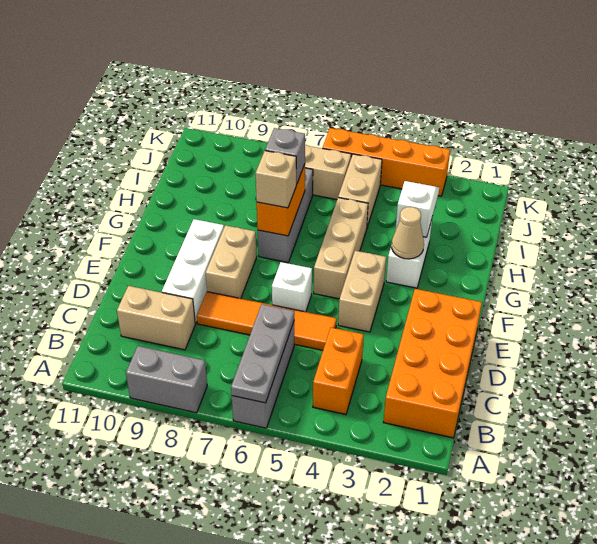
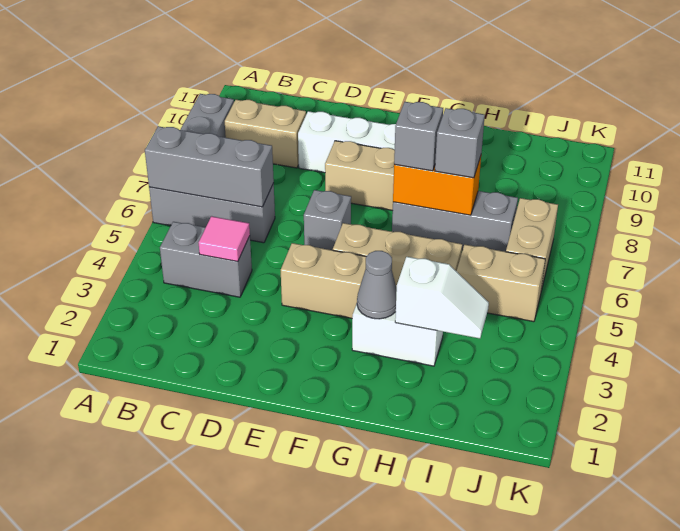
grey plate A6:C6 level 2 -> grey brick A6:C6 level 2
orange brick B1:E2 level 1 -> none
orange brick B4:C4 level 1 -> grey brick B4:C4 level 1
none -> pink tile C4 level 2
tan brick C9:C10 level 1 -> tan brick B9:C9 level 1
orange tile D5:D8 level 1 -> none
white brick E6 level 1 -> grey brick E6 level 1
tan cone G3 level 2 -> grey cone G3 level 2
tan brick G7 level 3 -> grey brick G7 level 3
orange brick K3:K6 level 1 -> none

